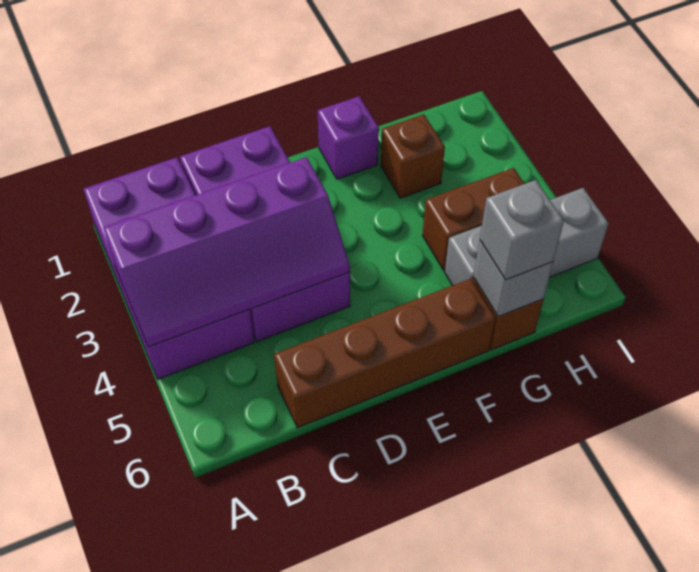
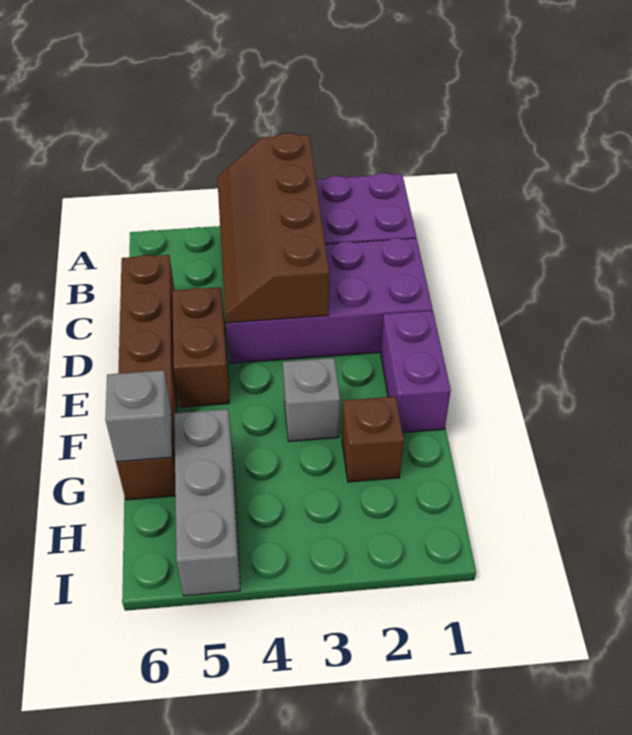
purple slope A3:D4 level 2 top 3 -> brown slope A3:D4 level 2 top 3
purple brick F1 level 1 -> purple brick E1:F1 level 1
brown brick G4:H4 level 1 -> brown brick D5:E5 level 1
grey brick G6 level 3 -> grey brick F3 level 1

